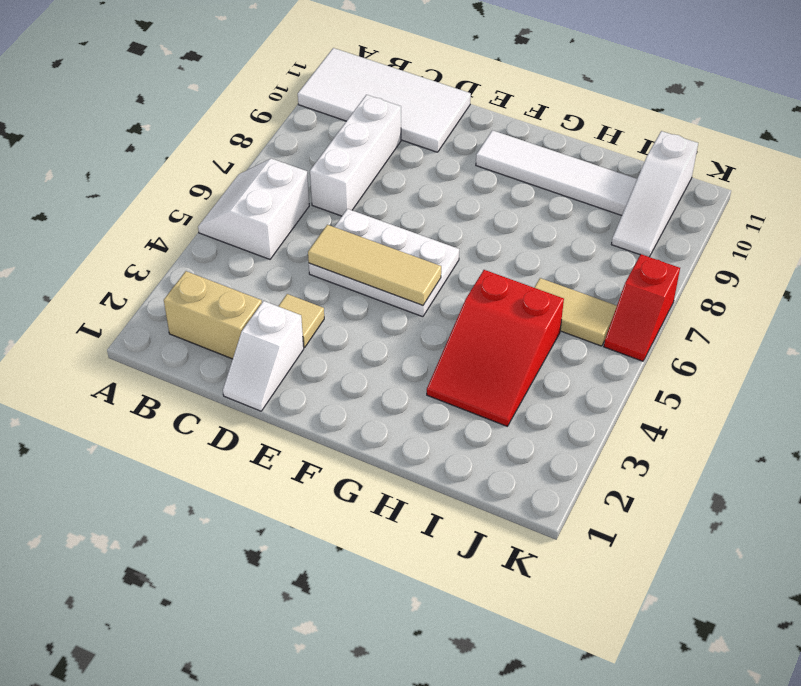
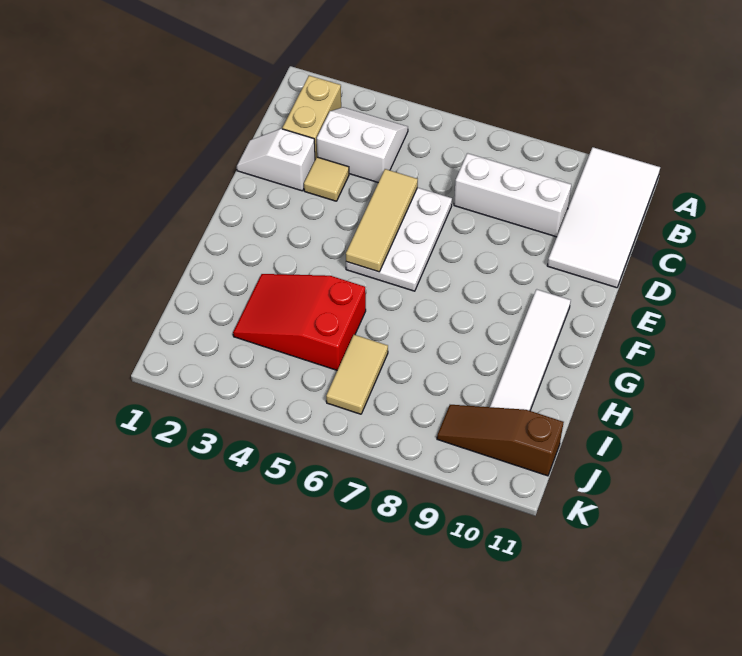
white slope A5:B6 level 1 top B -> white slope B3:C4 level 1 top C
white slope J9:J11 level 1 top 11 -> brown slope J9:J11 level 1 top 11
red slope K6:K7 level 1 top 7 -> none

